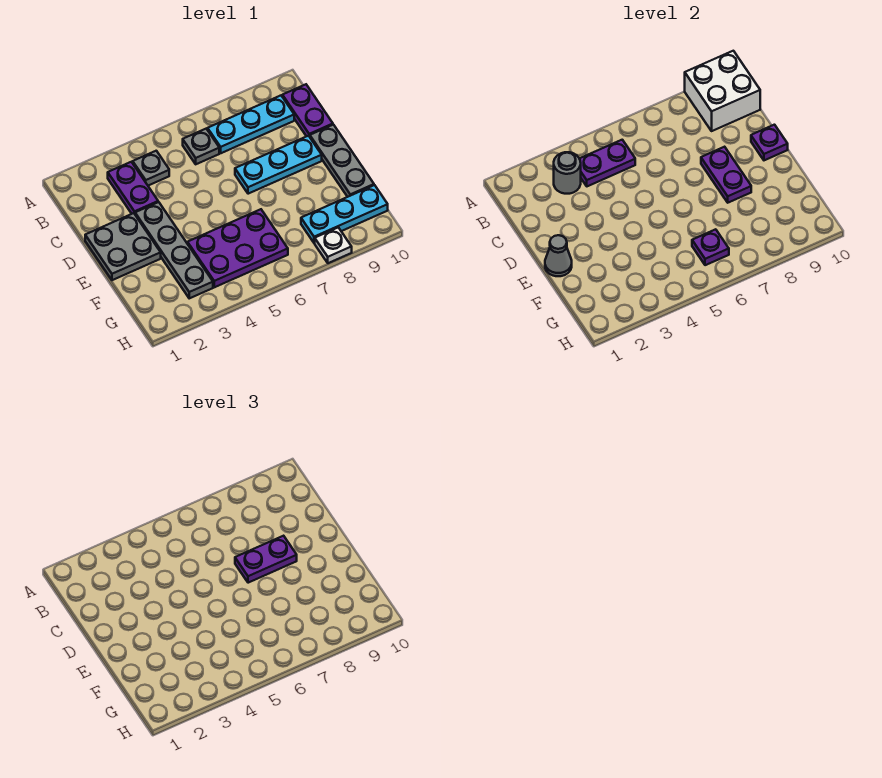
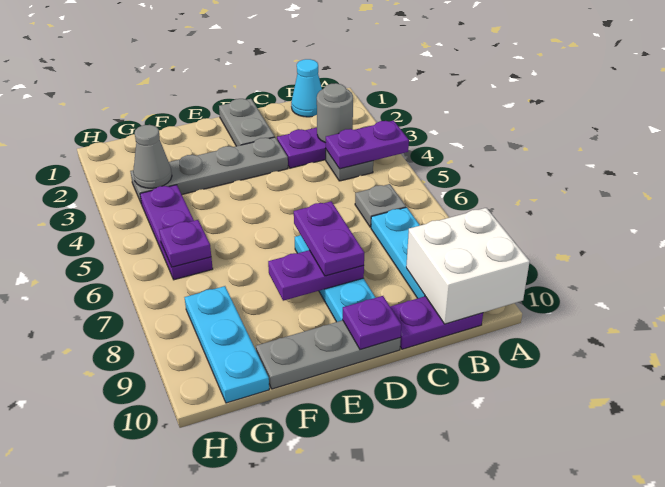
none -> cyan cone B1 level 1
purple plate B4:B5 level 2 -> purple plate A4:B4 level 2
grey plate D1:E2 level 1 -> grey plate D1:D2 level 1
grey cone E1 level 2 -> grey cone G3 level 2
purple plate F4:G6 level 1 -> purple plate G4:G6 level 1
white plate H8 level 1 -> none

